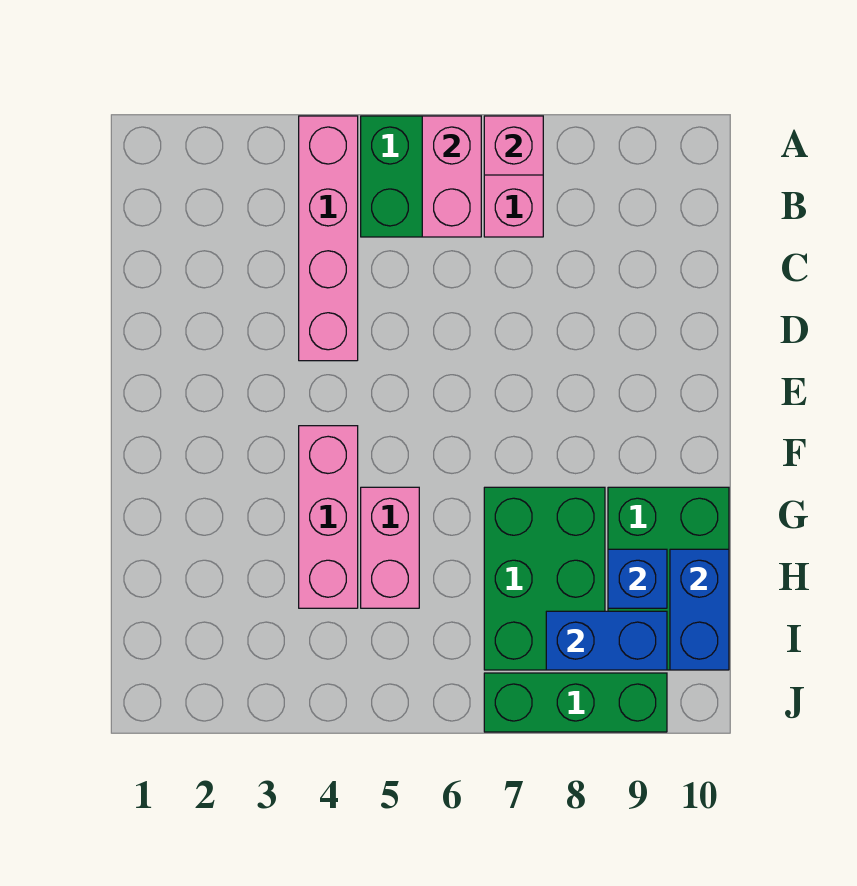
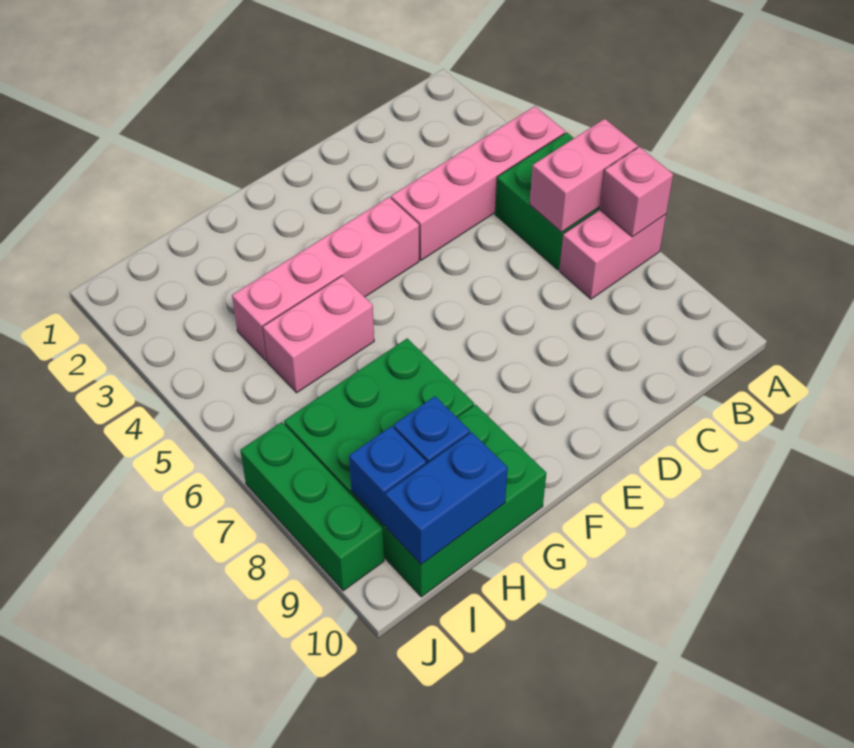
pink brick F4:H4 level 1 -> pink brick E4:H4 level 1
blue brick I8:I9 level 2 -> blue brick I9 level 2

